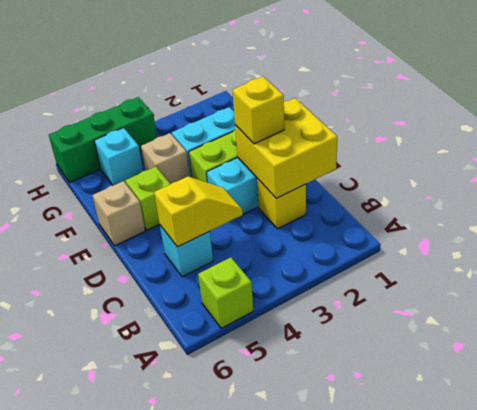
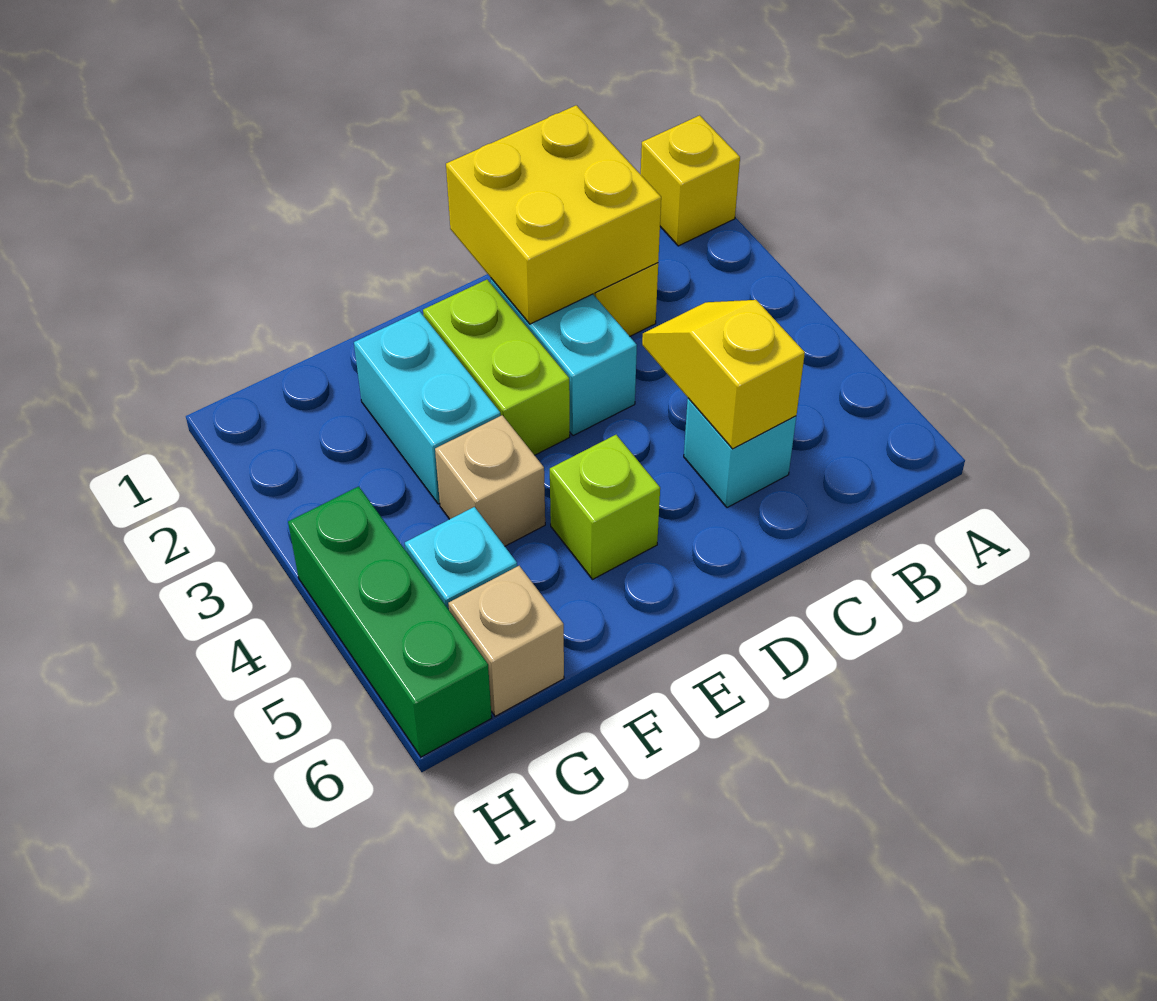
lime brick A5 level 1 -> none
yellow brick D2 level 3 -> yellow brick A1 level 1
tan brick E6 level 1 -> tan brick G6 level 1

